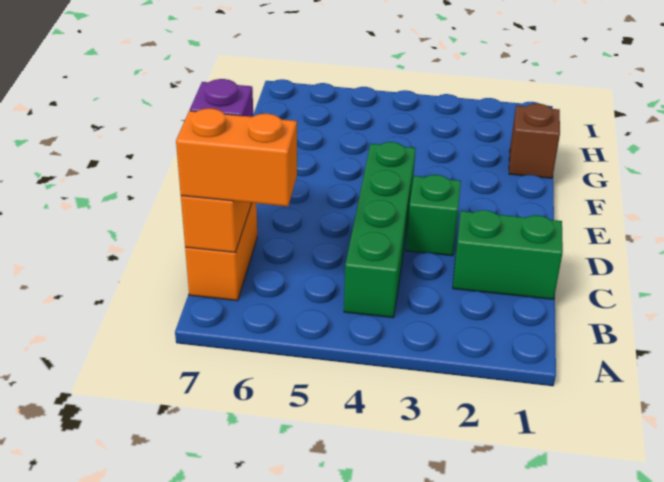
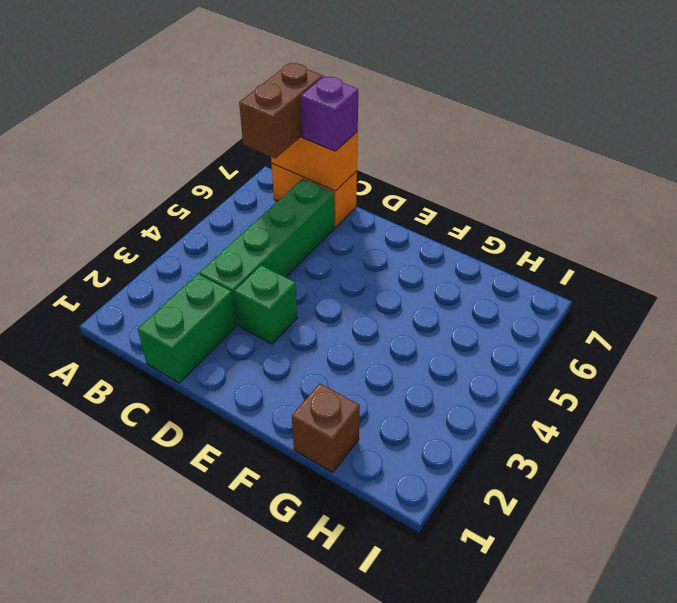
green brick B4:E4 level 1 -> green brick C3:C6 level 1
orange brick B6:B7 level 3 -> brown brick B6:B7 level 3

